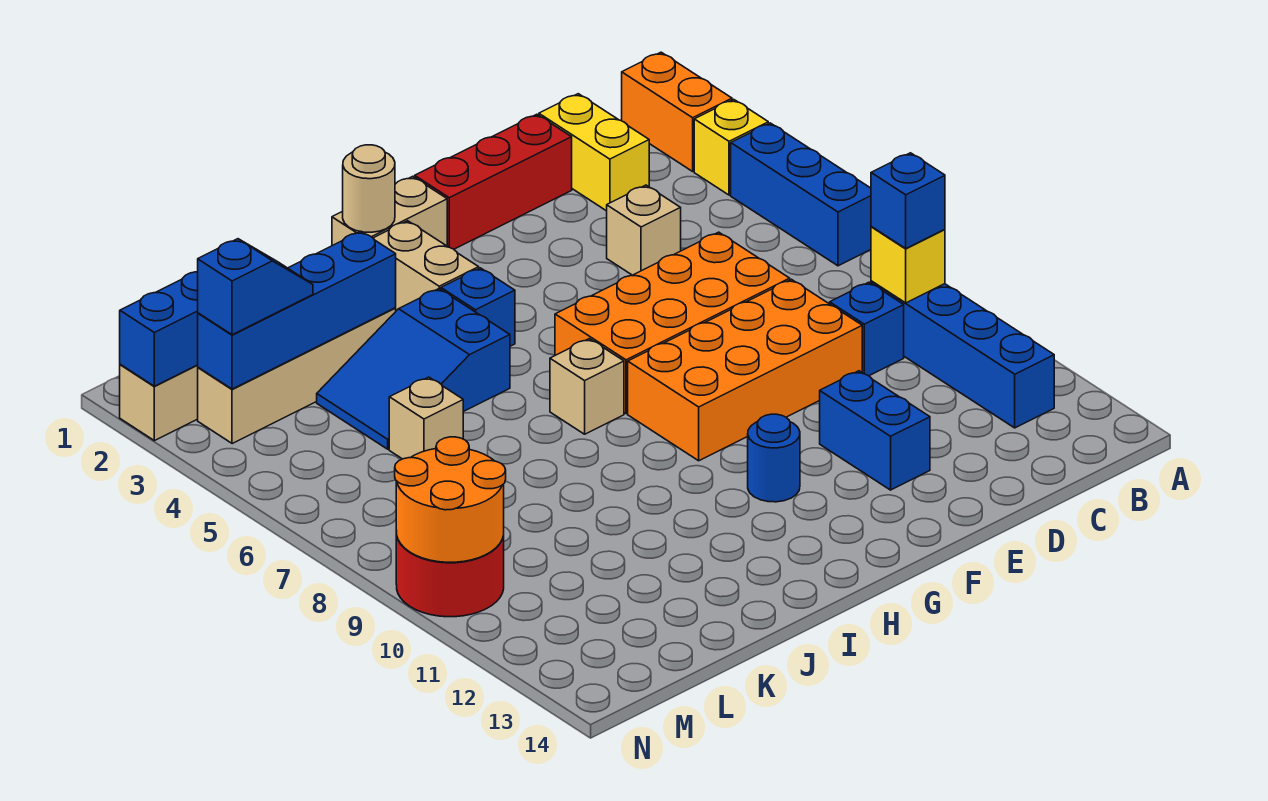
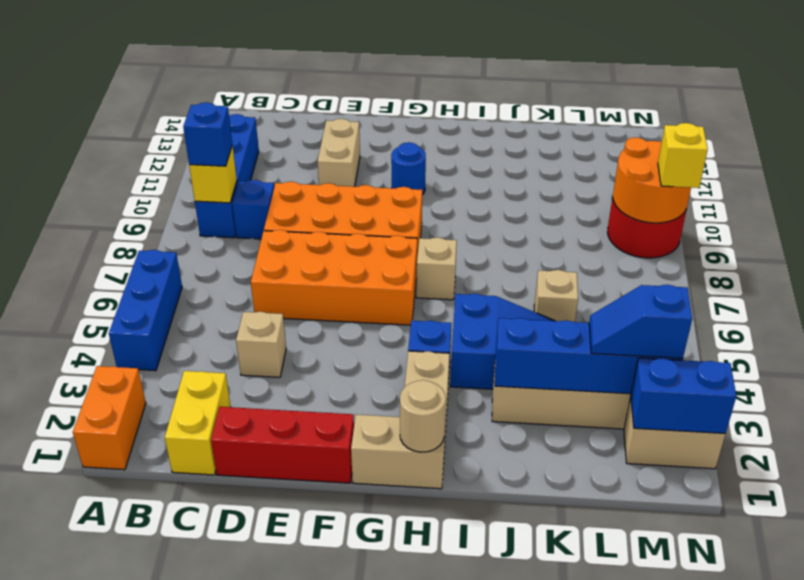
yellow brick A3 level 1 -> yellow brick N9 level 3
blue brick E11:E12 level 1 -> tan brick E11:E12 level 1

